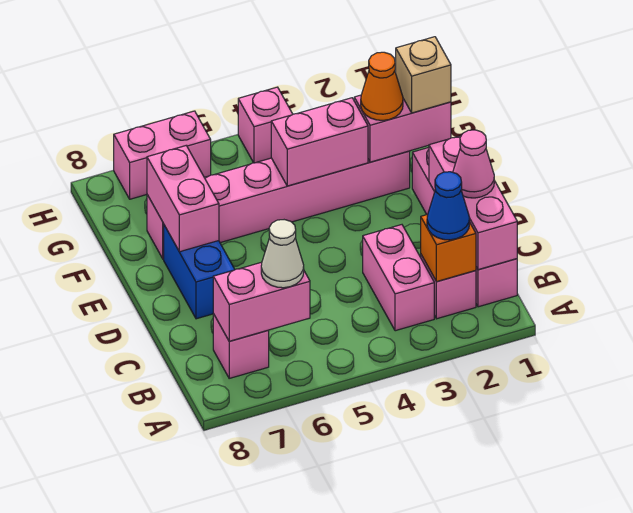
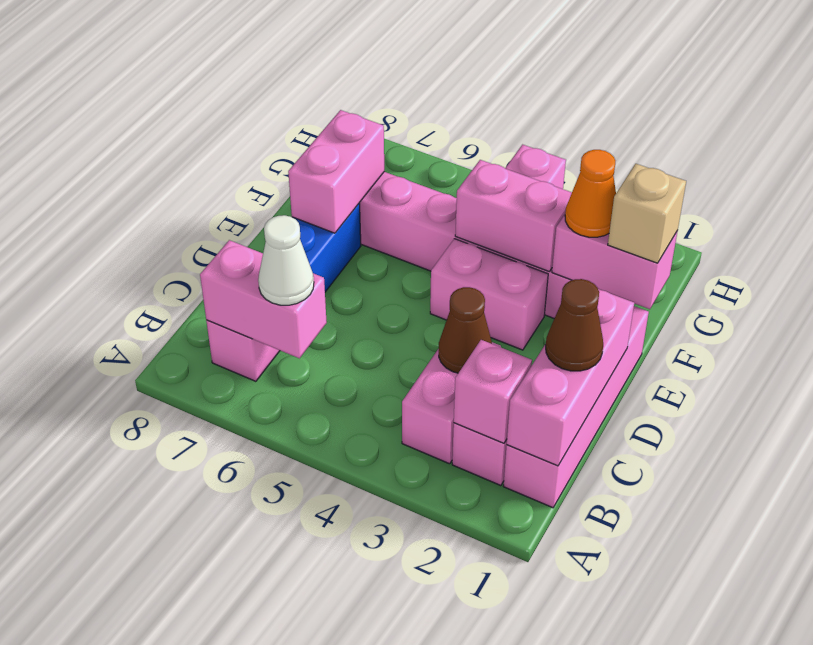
orange brick B2 level 2 -> pink brick B2 level 2
blue cone B2 level 3 -> none
pink cone C1 level 3 -> brown cone C1 level 3
none -> brown cone C3 level 2
pink brick H6:H7 level 1 -> pink brick E3:E4 level 1

